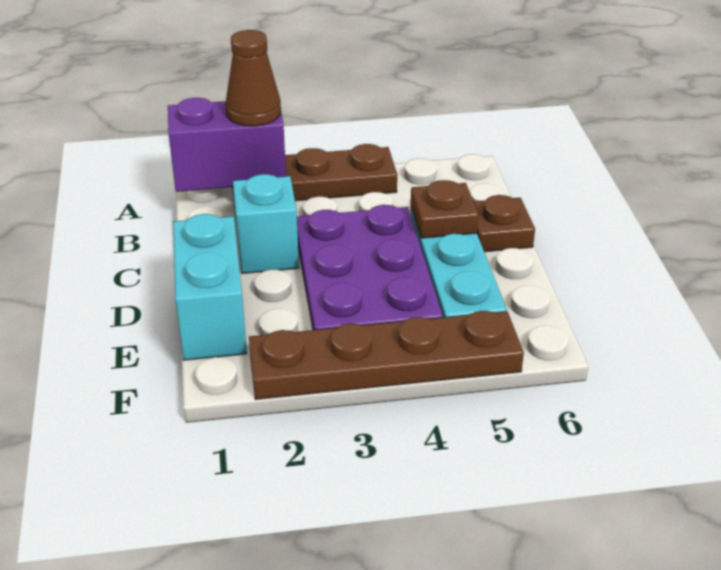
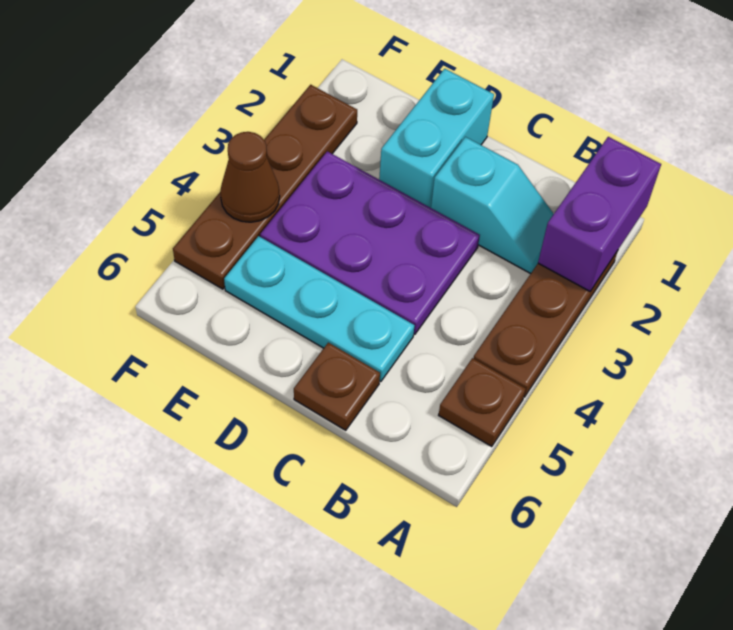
brown cone A2 level 3 -> brown cone F4 level 2
brown plate C5 level 2 -> brown plate A5 level 1
cyan brick D1:E1 level 1 -> cyan brick D1:D2 level 1

